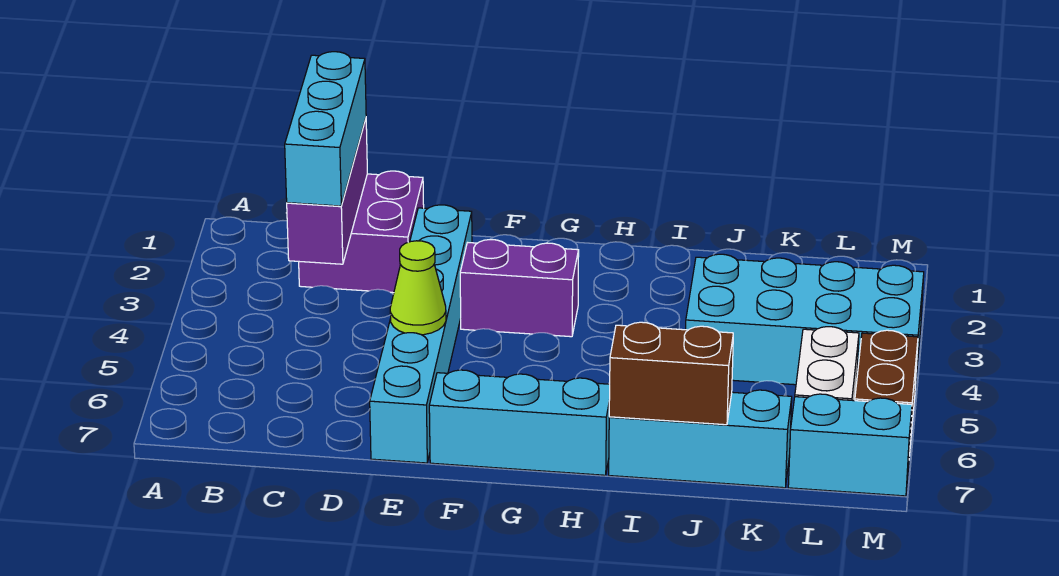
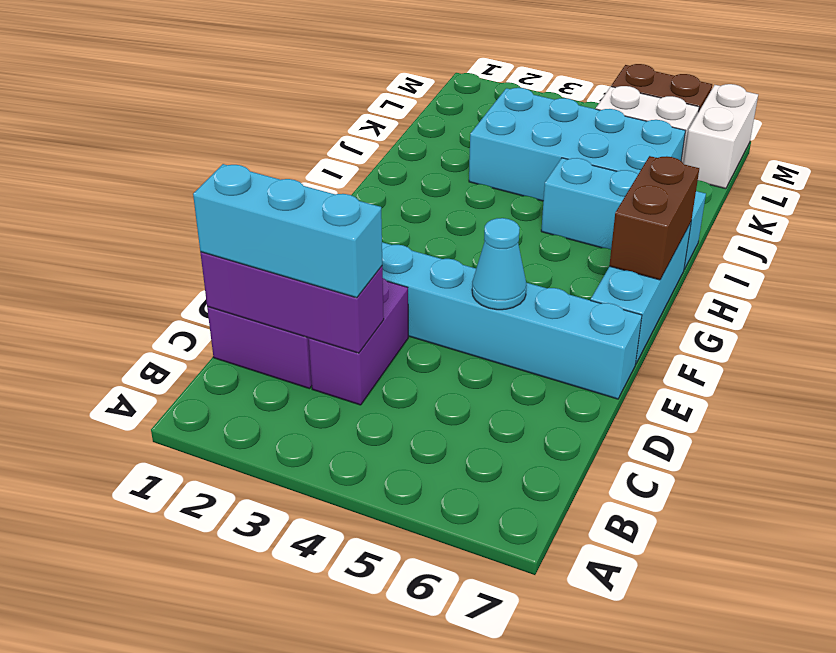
lime cone E5 level 2 -> cyan cone E5 level 2
purple brick F3:G3 level 1 -> purple brick C3:D3 level 1
cyan brick I7:K7 level 1 -> cyan brick I5:I7 level 1
brown brick I7:J7 level 2 -> brown brick G7:H7 level 2
cyan brick J3:M4 level 1 -> cyan brick J3:K6 level 1
cyan brick L7:M7 level 1 -> white brick L7:M7 level 1

